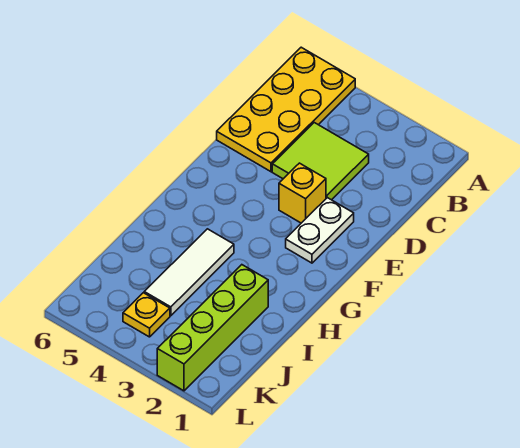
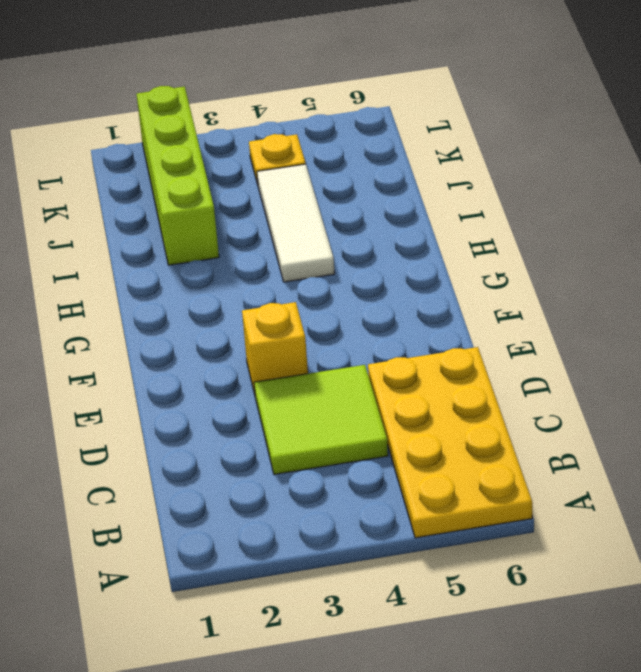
white plate E2:F2 level 1 -> none

